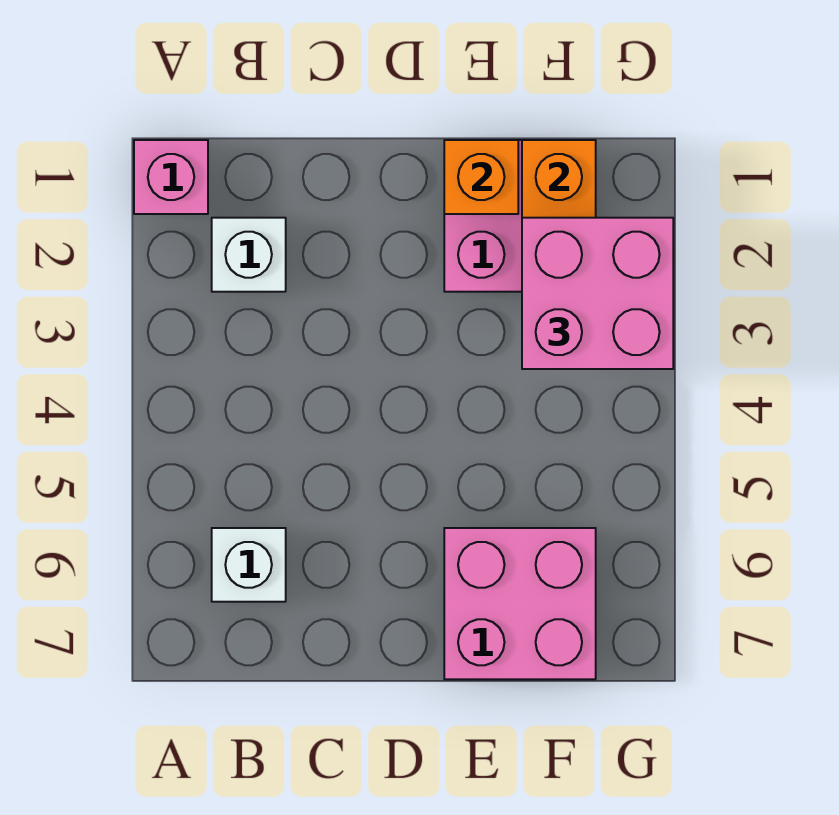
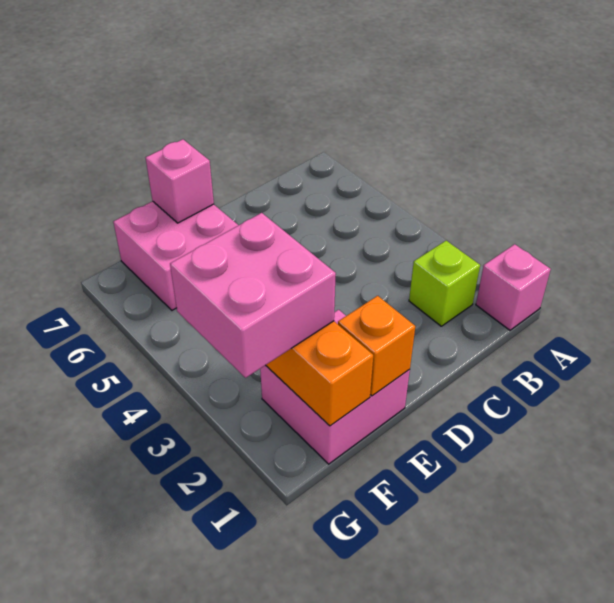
white brick B2 level 1 -> lime brick B2 level 1
white brick B6 level 1 -> none
none -> pink brick E7 level 2

